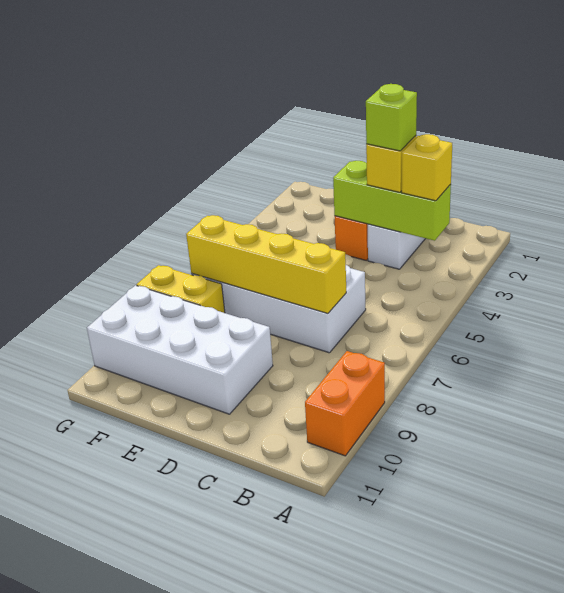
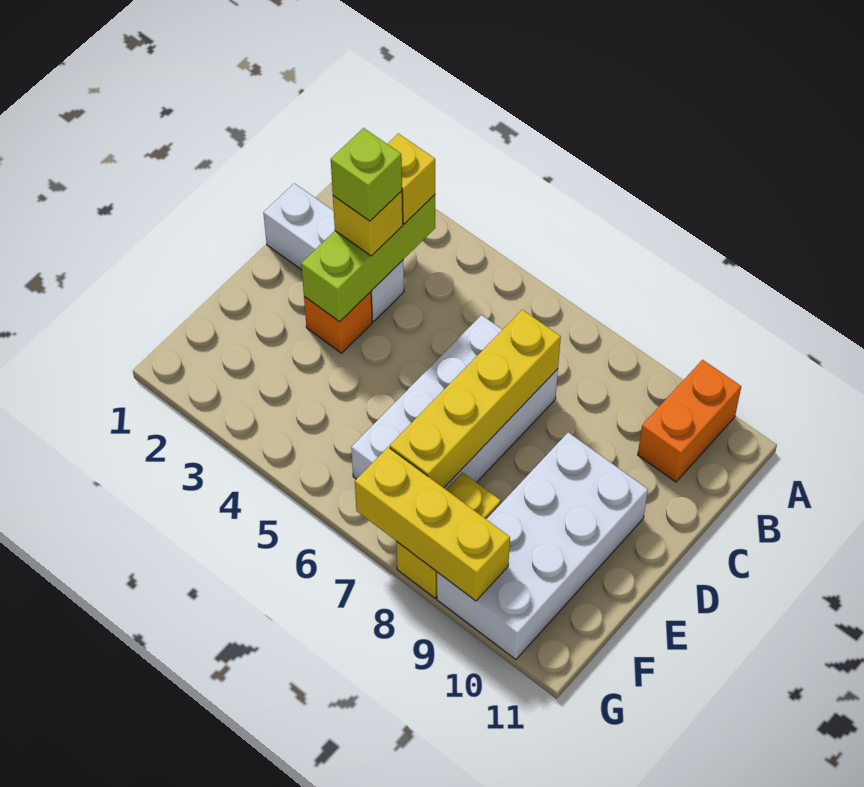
orange brick A9:A10 level 1 -> orange brick A10:B10 level 1
none -> yellow brick G7:G9 level 2

